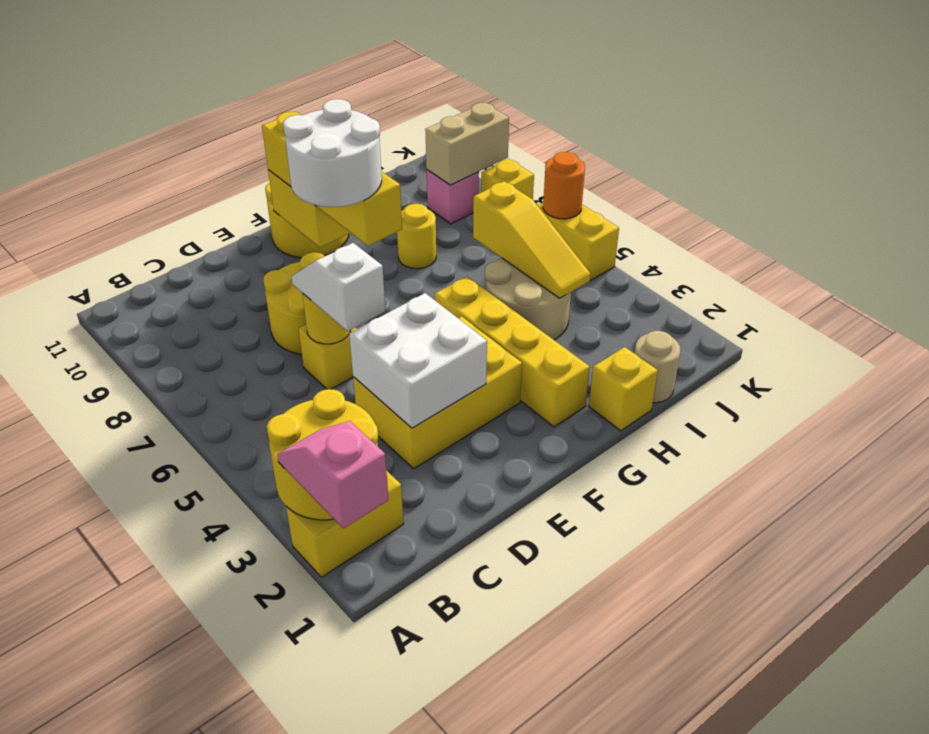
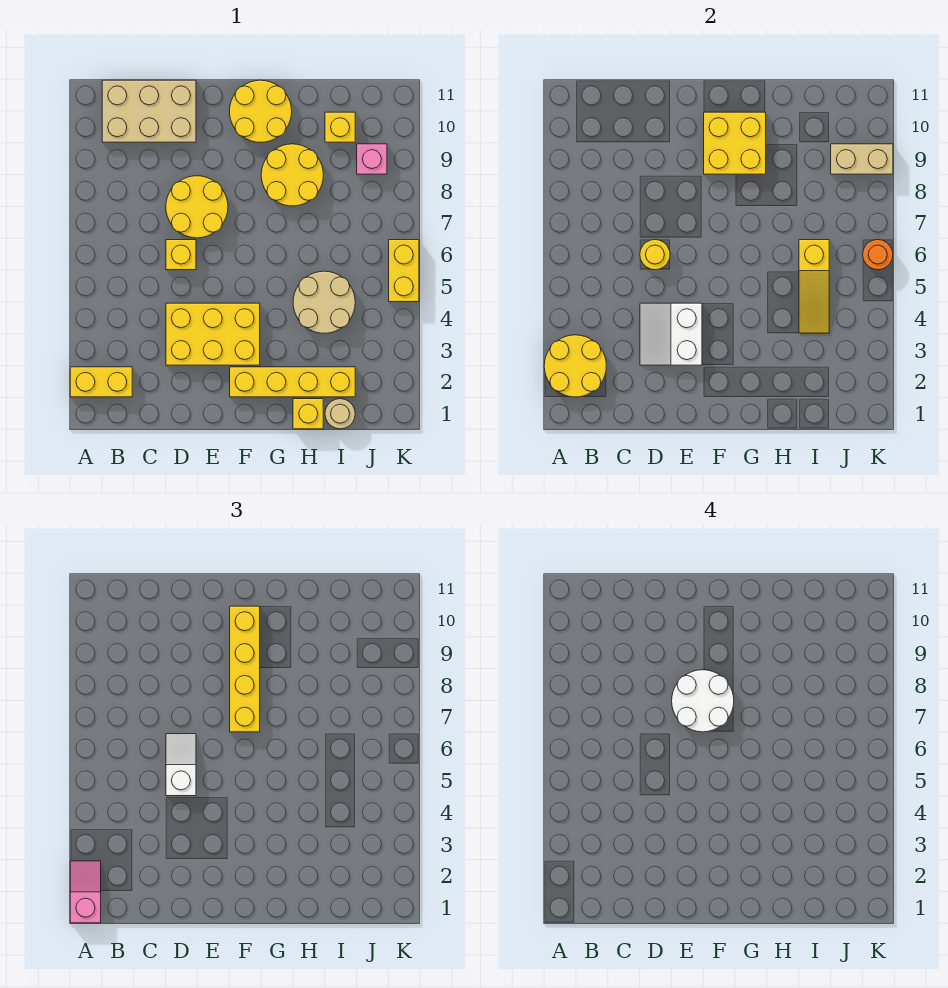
none -> tan brick B10:D11 level 1
white brick D3:E4 level 2 -> white slope D3:E4 level 2 top E
yellow brick G2:G5 level 1 -> yellow brick F2:I2 level 1
yellow round brick H8 level 1 -> yellow round brick G8:H9 level 1
yellow brick K8 level 1 -> yellow brick I10 level 1

